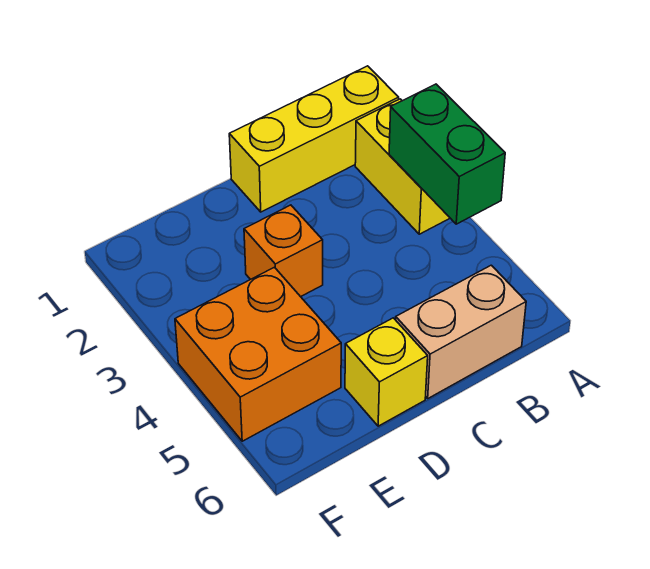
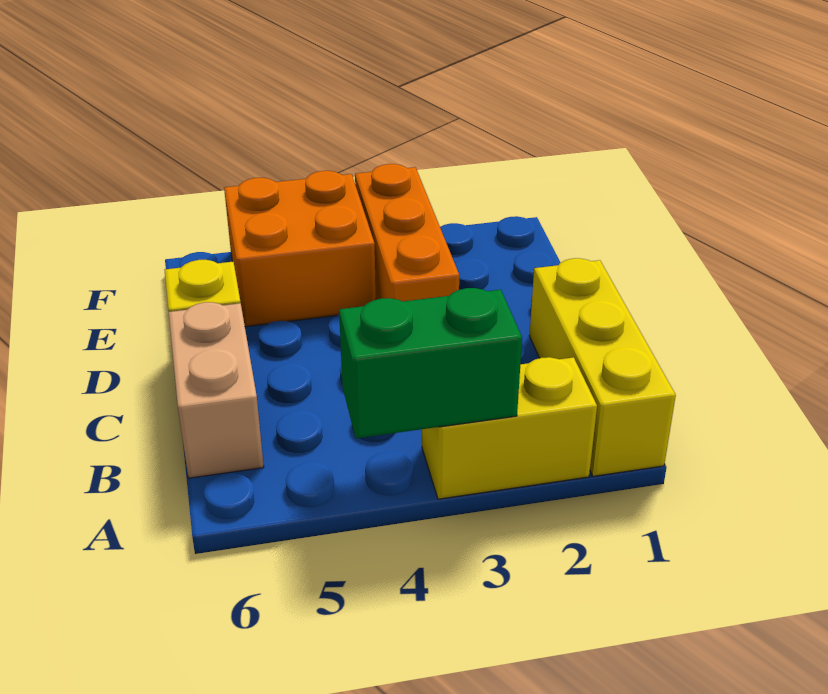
orange brick D3 level 1 -> orange brick D3:F3 level 1

